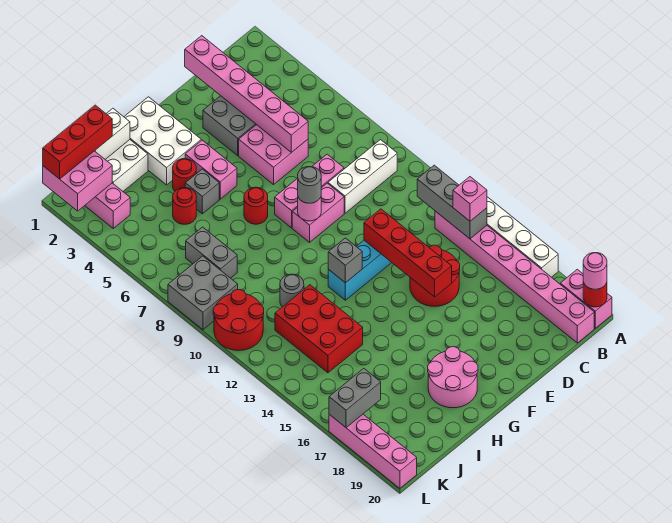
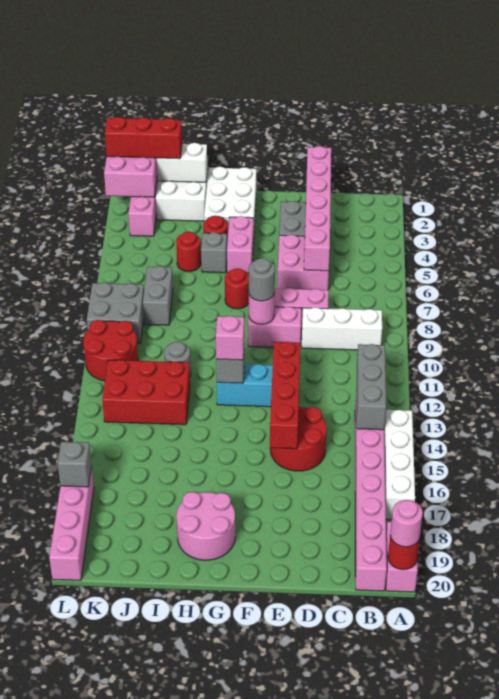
pink brick B14 level 3 -> pink brick G12 level 3
red brick I12:J14 level 1 -> red brick I12:K13 level 1
grey brick K17:L17 level 2 -> grey brick L17 level 2

